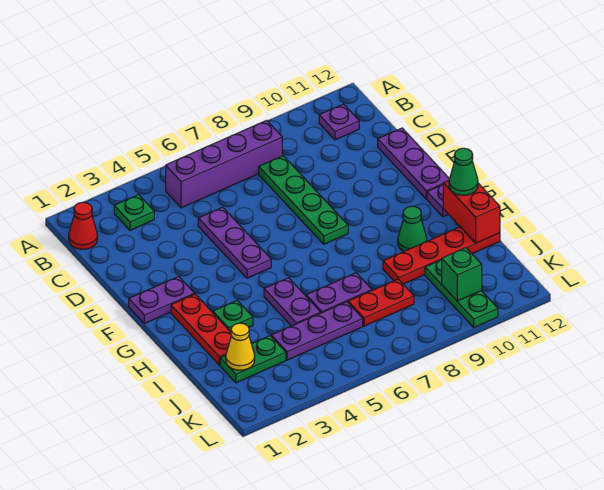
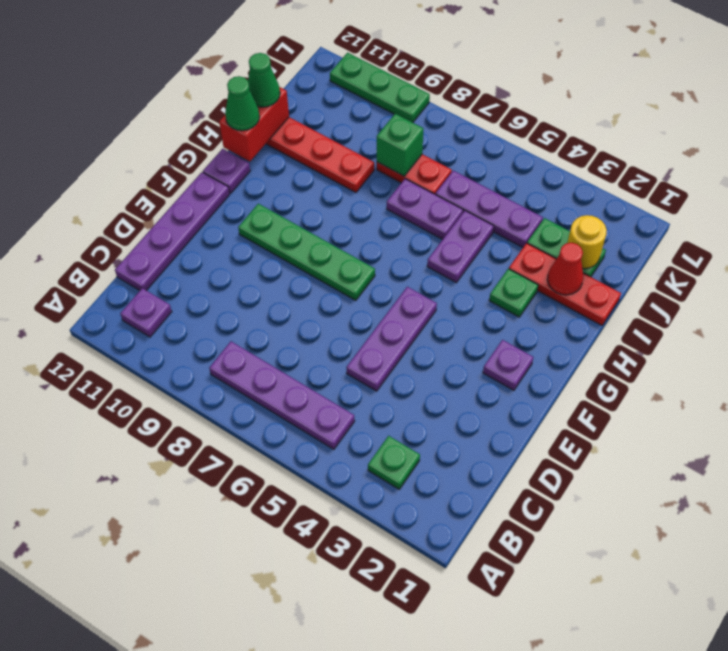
red cone B1 level 1 -> red cone I2 level 2
purple brick B5:B8 level 1 -> purple plate B5:B8 level 1
green plate C8:F8 level 1 -> green plate F7:F10 level 1
purple plate D12:F12 level 1 -> purple plate C12:F12 level 1
purple plate F1:F2 level 1 -> purple plate F2 level 1
red plate G2:I2 level 1 -> red plate I1:I3 level 1
green cone H10 level 1 -> green cone I12 level 3
yellow cone J2 level 2 -> yellow round brick J2 level 2
green plate J10:L10 level 1 -> green plate L9:L11 level 1
green brick K10 level 2 -> green brick J8 level 2

